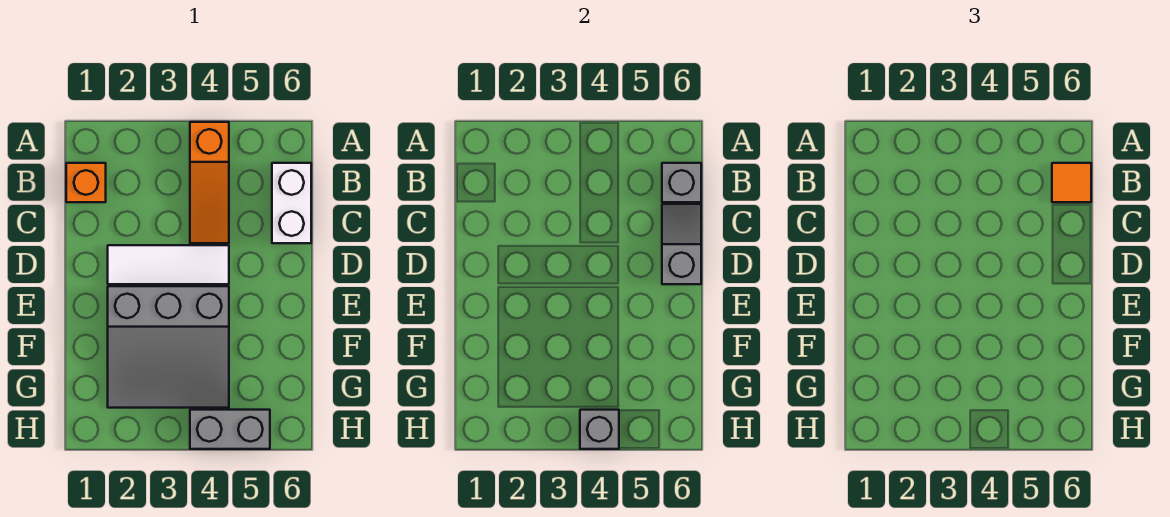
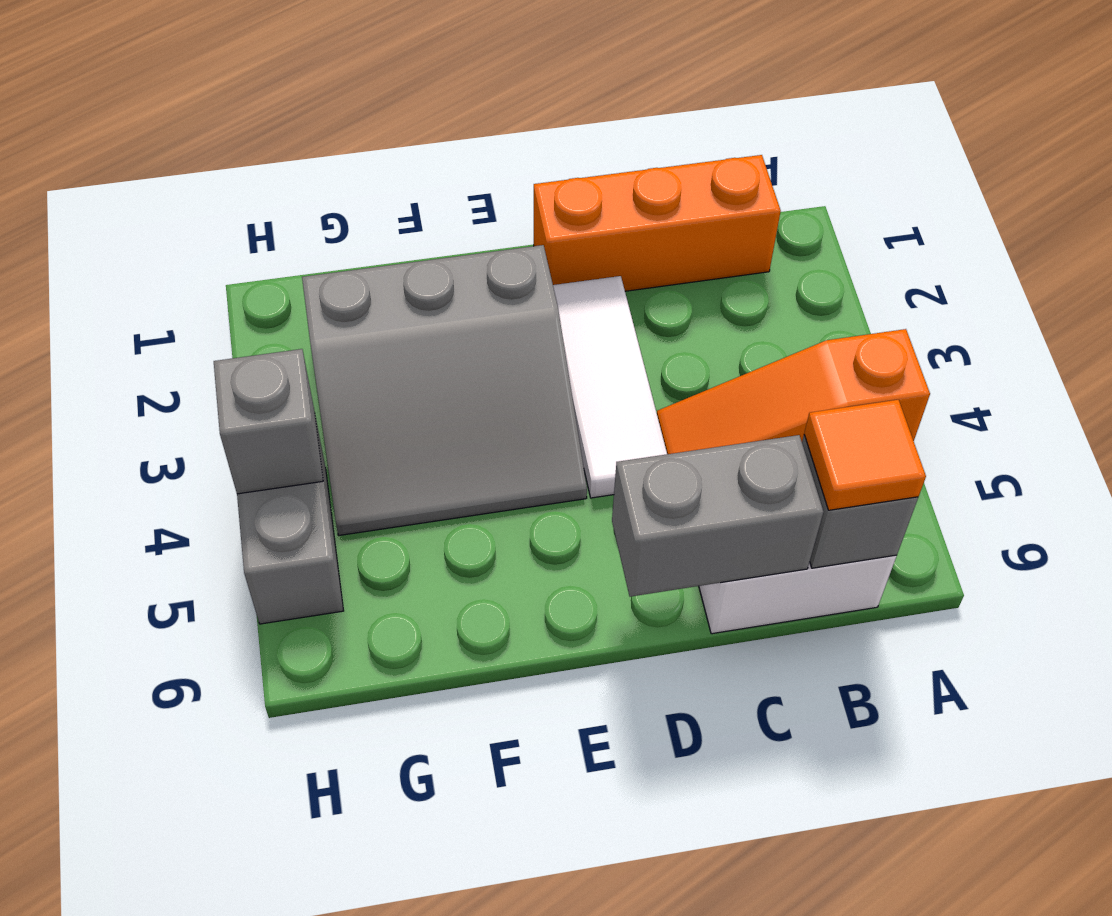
orange brick B1 level 1 -> orange brick B1:D1 level 1
grey slope C6:D6 level 2 top D -> grey brick C6:D6 level 2
grey slope E2:G4 level 1 top E -> grey slope E2:G4 level 1 top 2

